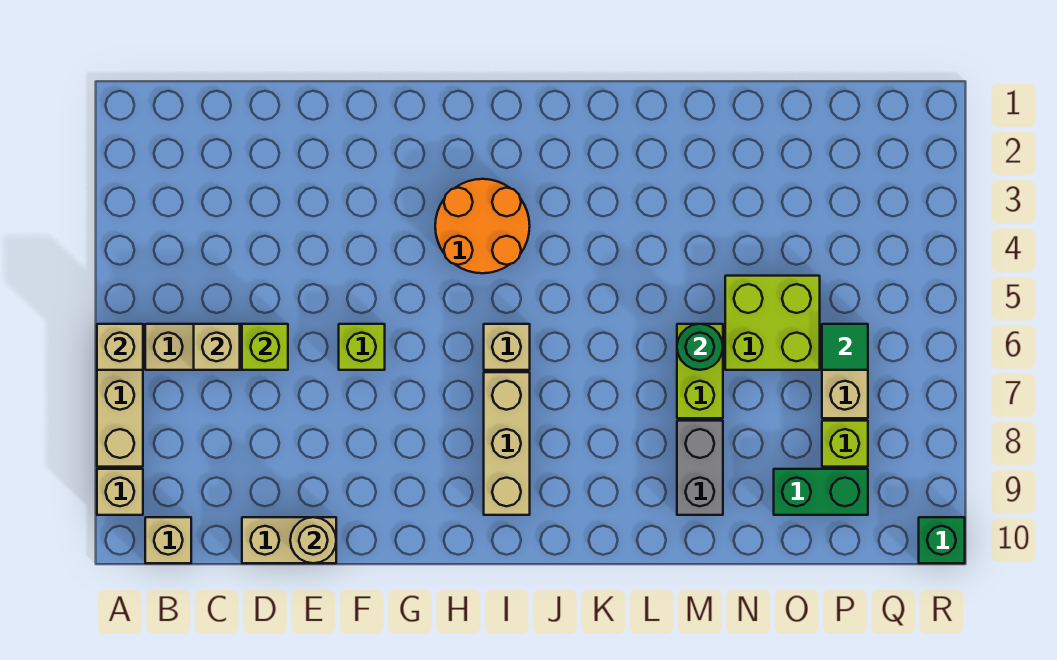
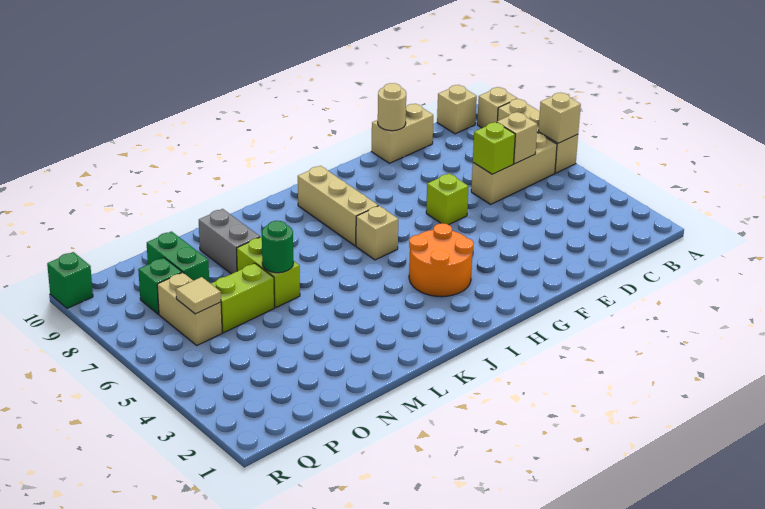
lime brick N5:O6 level 1 -> lime brick N6:O6 level 1
green brick O9:P9 level 1 -> green brick O8:O9 level 1
green tile P6 level 2 -> tan tile P6 level 2
lime brick P8 level 1 -> green brick P8 level 1

